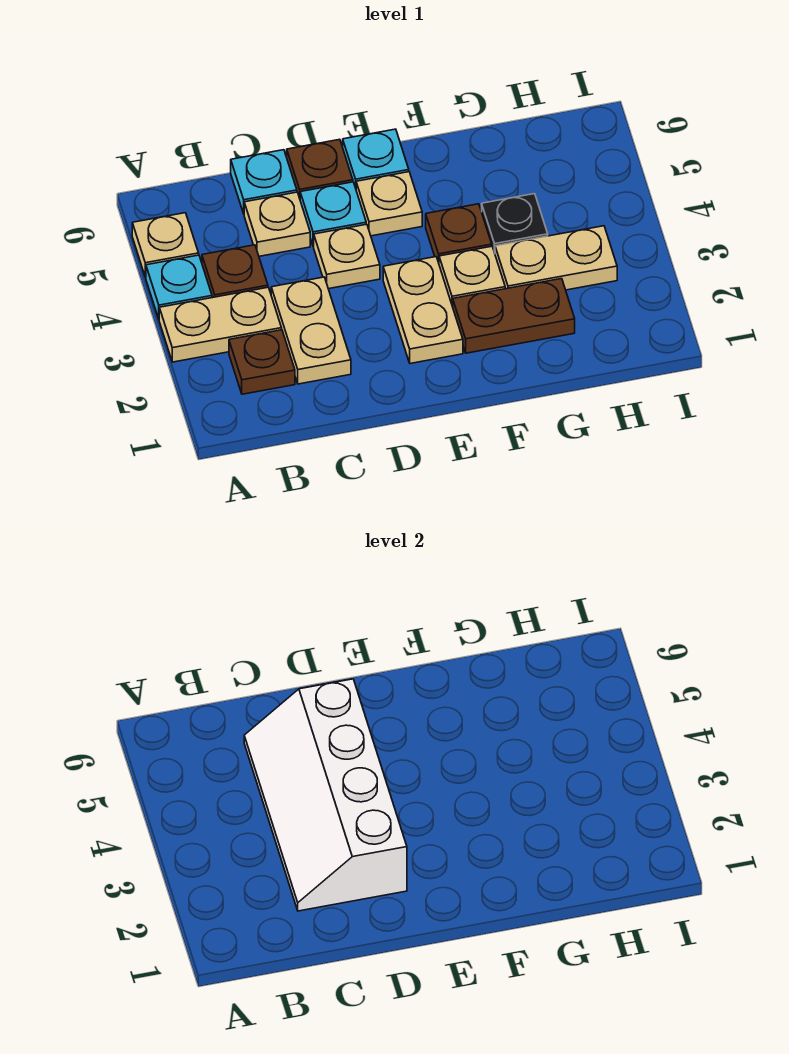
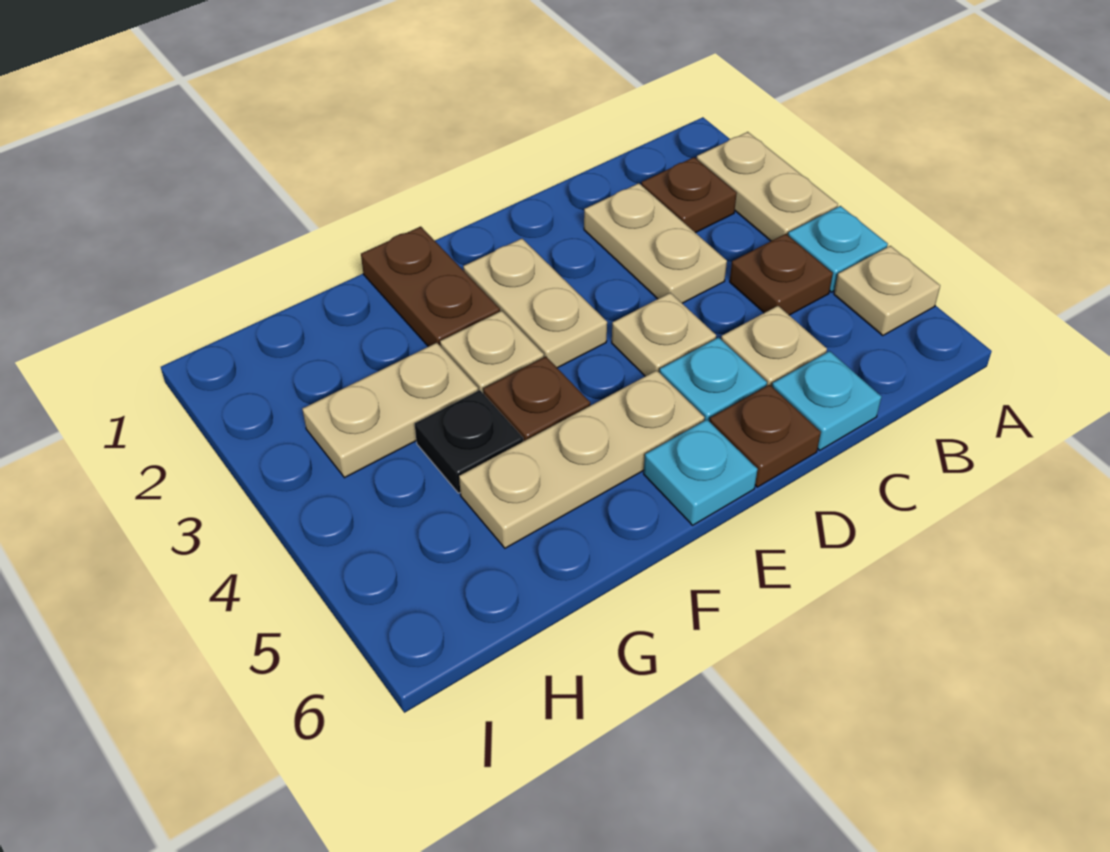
tan plate A3:B3 level 1 -> tan plate A2:A3 level 1
white slope C2:D5 level 2 top D -> none
tan plate E5 level 1 -> tan plate E5:G5 level 1
brown plate F2:G2 level 1 -> brown plate F1:F2 level 1

